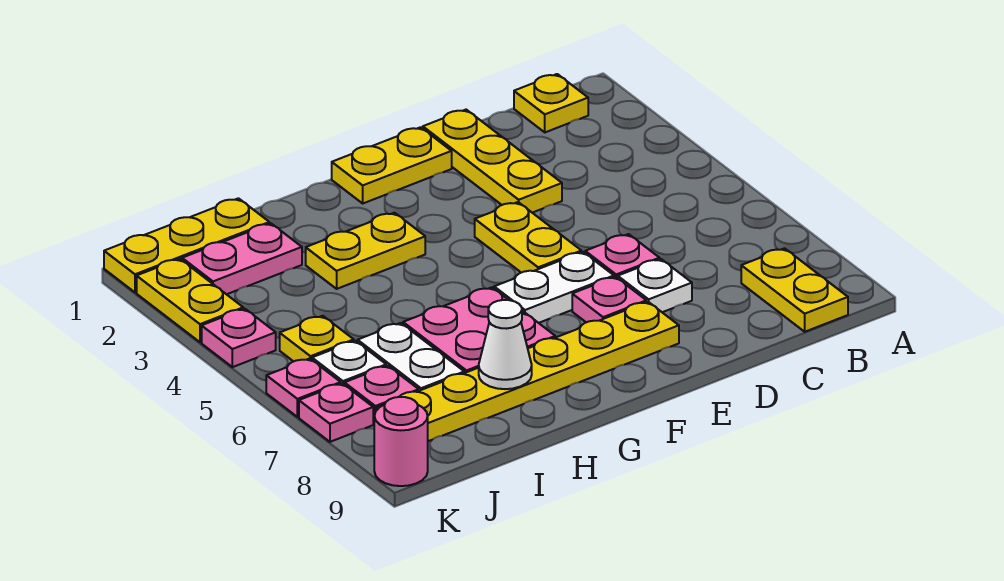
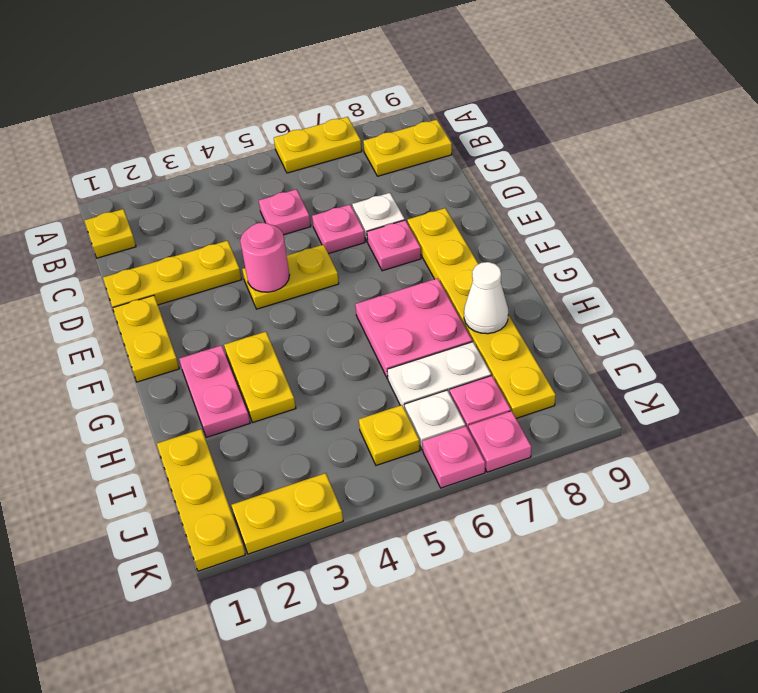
none -> yellow plate A6:A7 level 1
white plate E6:F6 level 1 -> none
pink plate I2:J2 level 1 -> pink plate G2:H2 level 1
pink plate K4 level 1 -> pink plate C5 level 1
pink round brick K9 level 1 -> pink round brick E4 level 2

